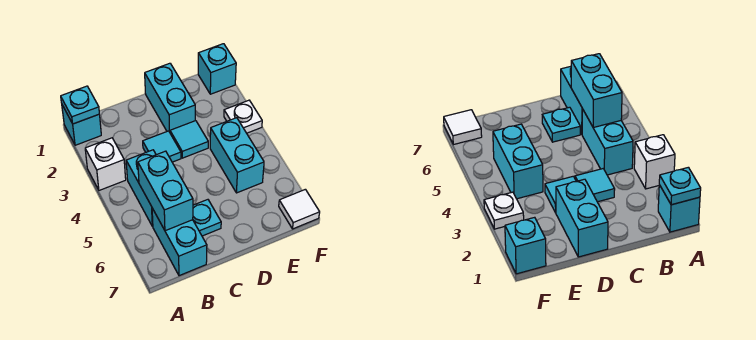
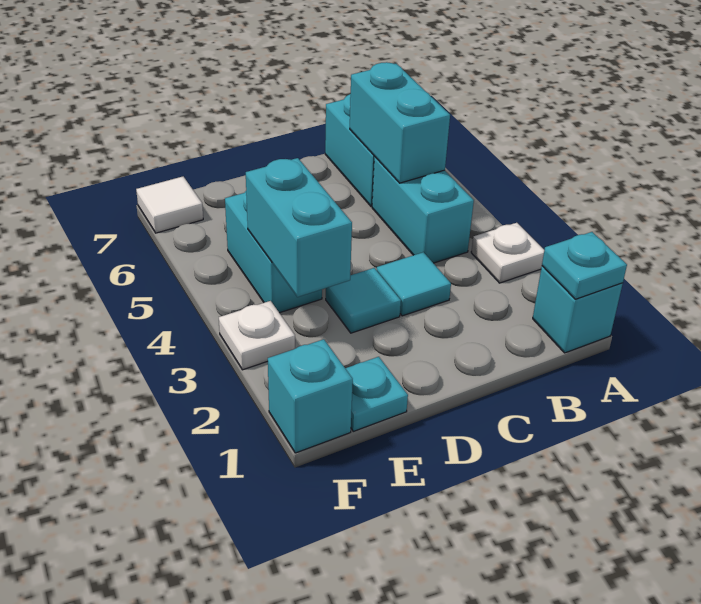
white brick A3 level 1 -> white plate A3 level 1
cyan plate C6 level 1 -> cyan plate E1 level 1
cyan brick D1:D2 level 1 -> cyan brick E3:E4 level 2

